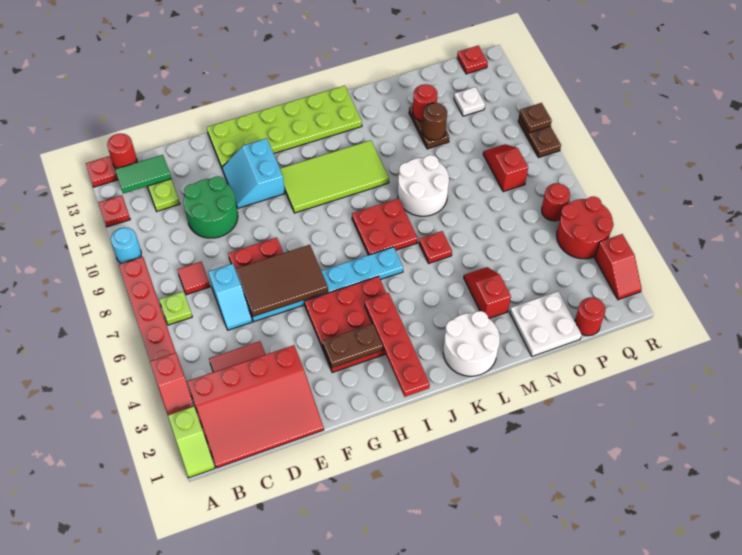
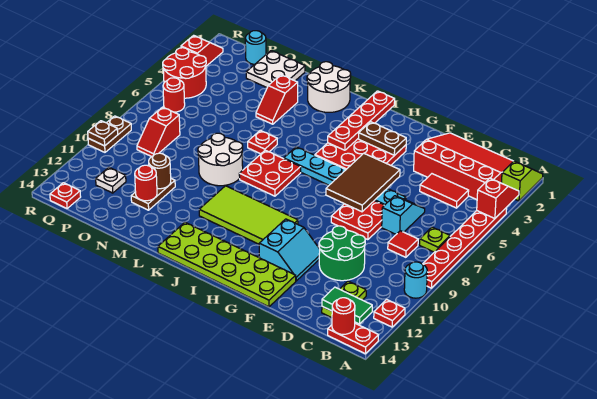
brown tile E6:G7 level 2 -> brown tile F5:G7 level 2
red round brick P1 level 1 -> cyan round brick P1 level 1

